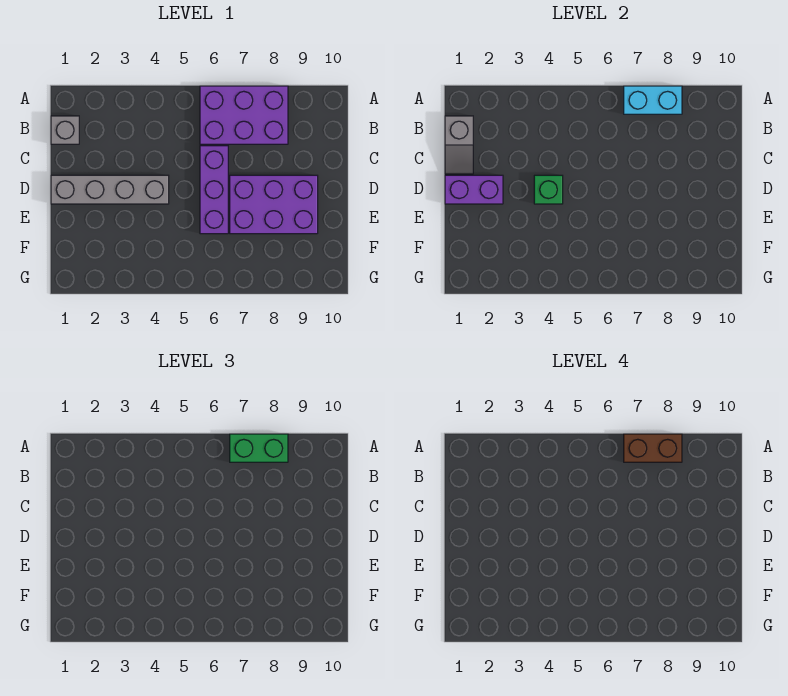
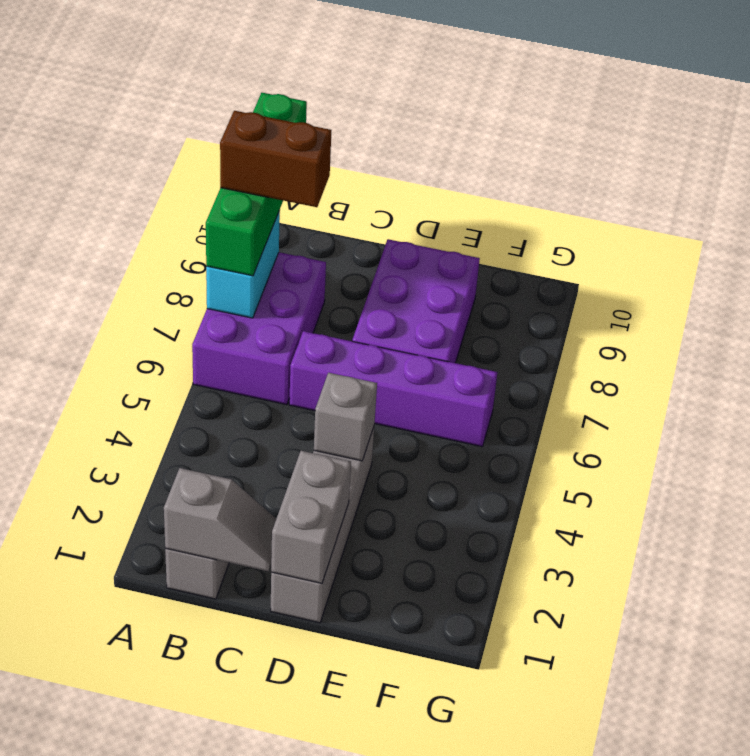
green brick A7:A8 level 3 -> green brick A7:A10 level 3
brown brick A7:A8 level 4 -> brown brick A8:B8 level 4
purple brick C6:E6 level 1 -> purple brick C6:F6 level 1
purple brick D1:D2 level 2 -> grey brick D1:D2 level 2
green brick D4 level 2 -> grey brick D4 level 2

